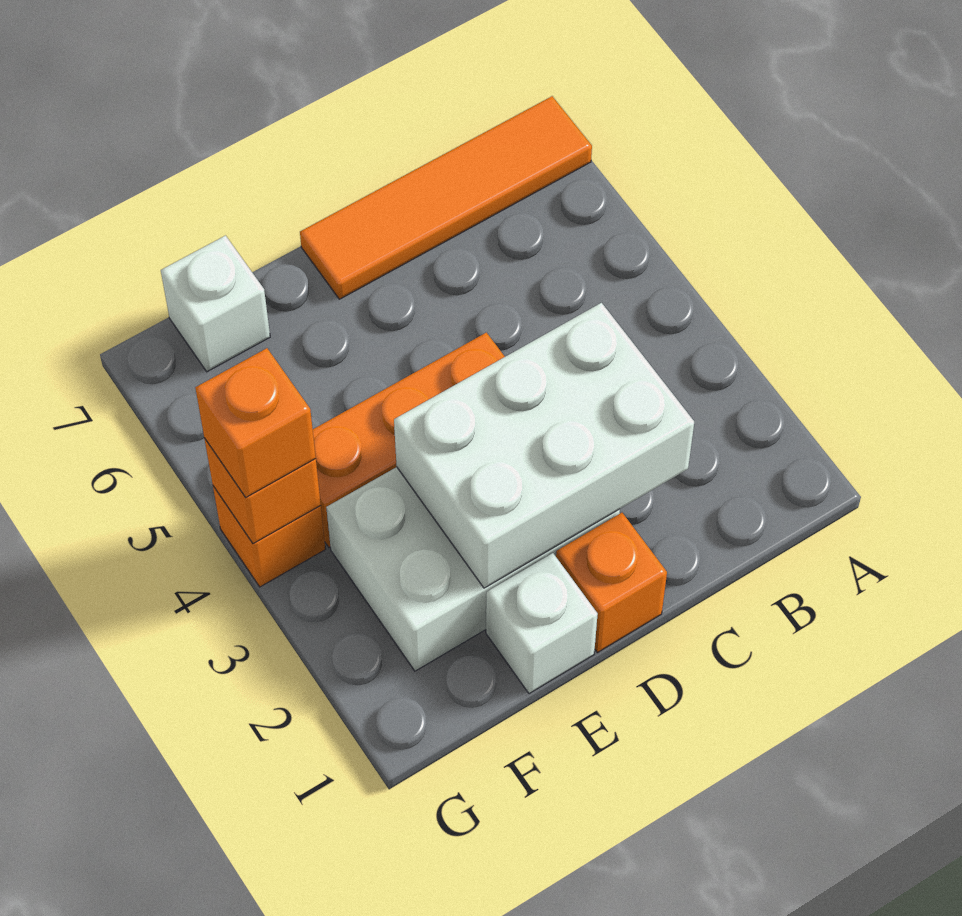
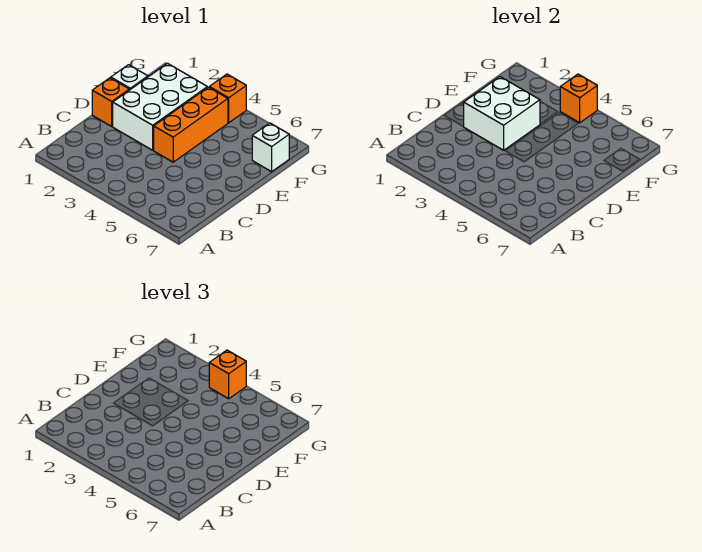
orange tile A7:D7 level 1 -> none
white brick C2:E3 level 2 -> white brick D2:E3 level 2

